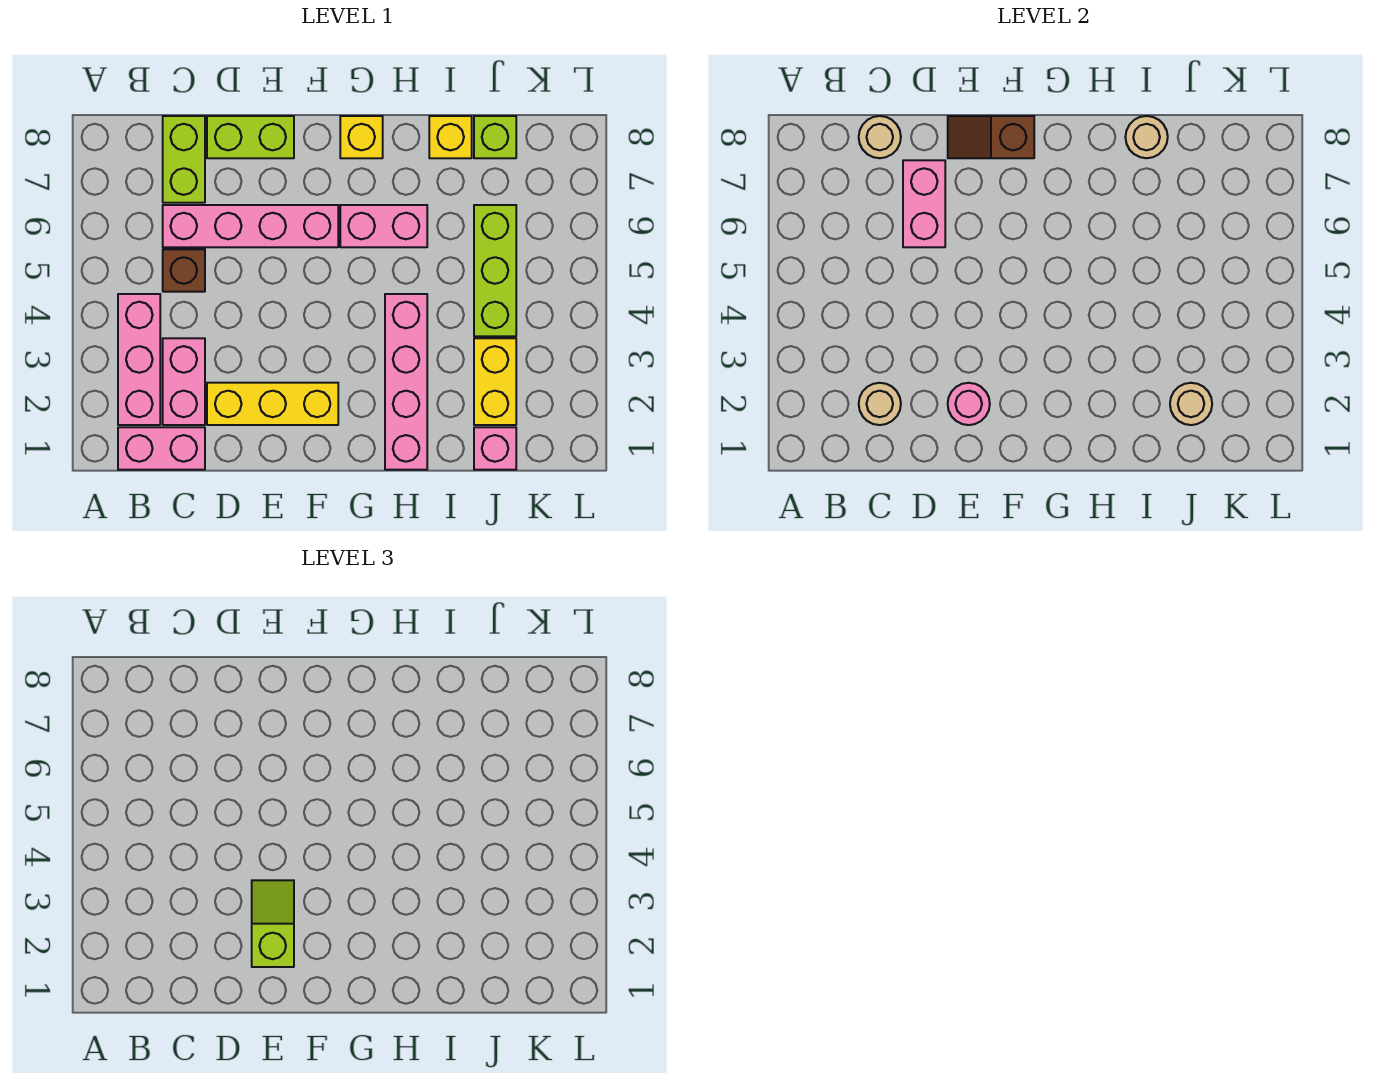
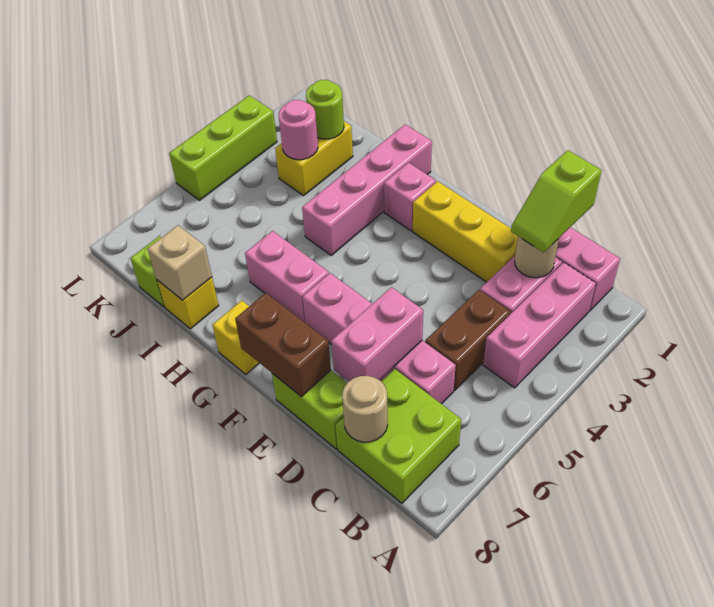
brown brick C5 level 1 -> brown brick C4:C5 level 1
lime brick C7:C8 level 1 -> lime brick B7:C8 level 1
pink round brick E2 level 2 -> pink round brick J3 level 2
lime slope E2:E3 level 3 top 2 -> lime slope C1:C2 level 3 top 1
brown slope E8:F8 level 2 top F -> brown brick E8:F8 level 2
tan round brick I8 level 2 -> tan brick I8 level 2
pink brick J1 level 1 -> pink brick G2 level 1
tan round brick J2 level 2 -> lime round brick J2 level 2
lime brick J4:J6 level 1 -> lime brick L3:L5 level 1

